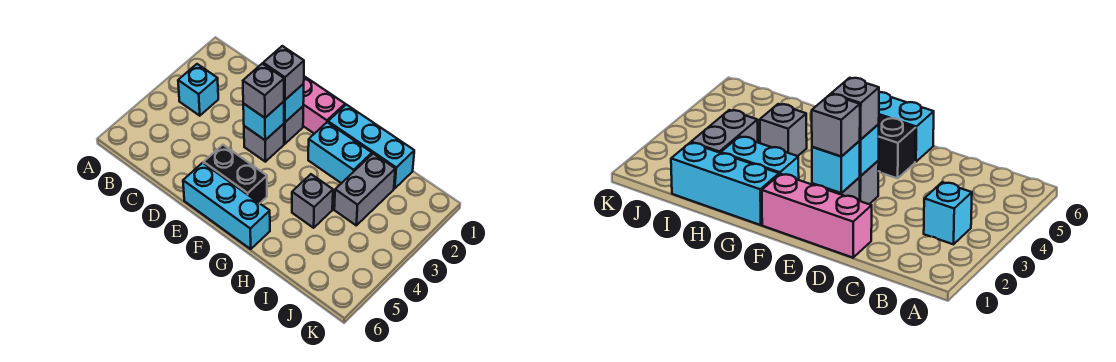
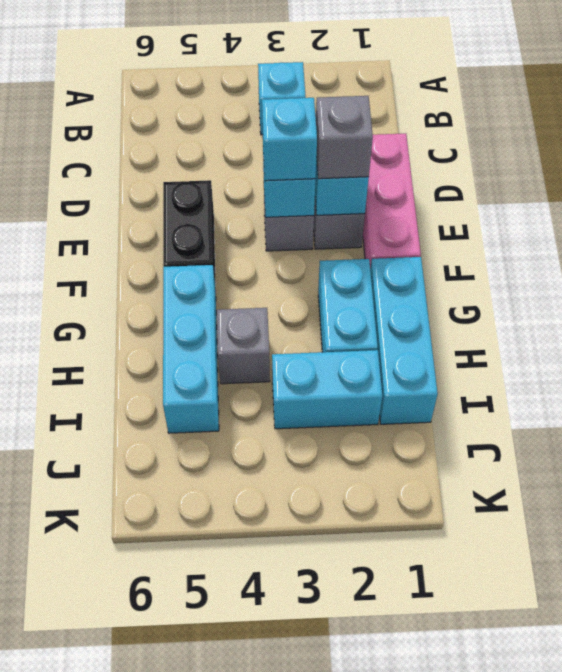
grey brick E3 level 3 -> cyan brick E3 level 3
cyan brick E6:G6 level 1 -> cyan brick G5:I5 level 1
grey brick I2:I3 level 1 -> cyan brick I2:I3 level 1

